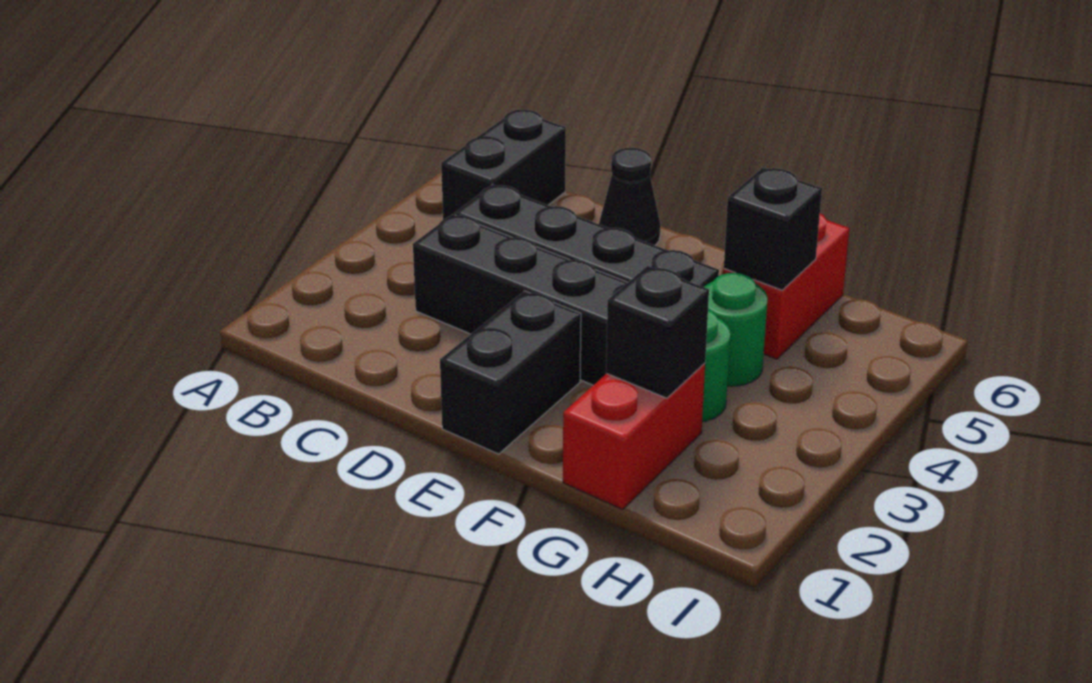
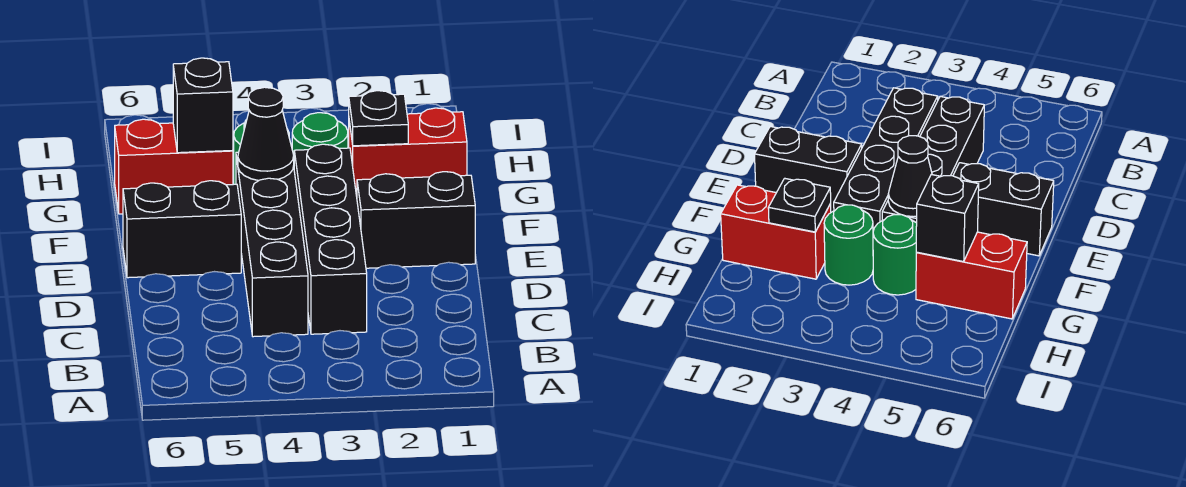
black brick B5:B6 level 1 -> black brick E5:E6 level 1
black cone D6 level 1 -> black cone F4 level 2
black brick G2 level 2 -> black plate G2 level 2

